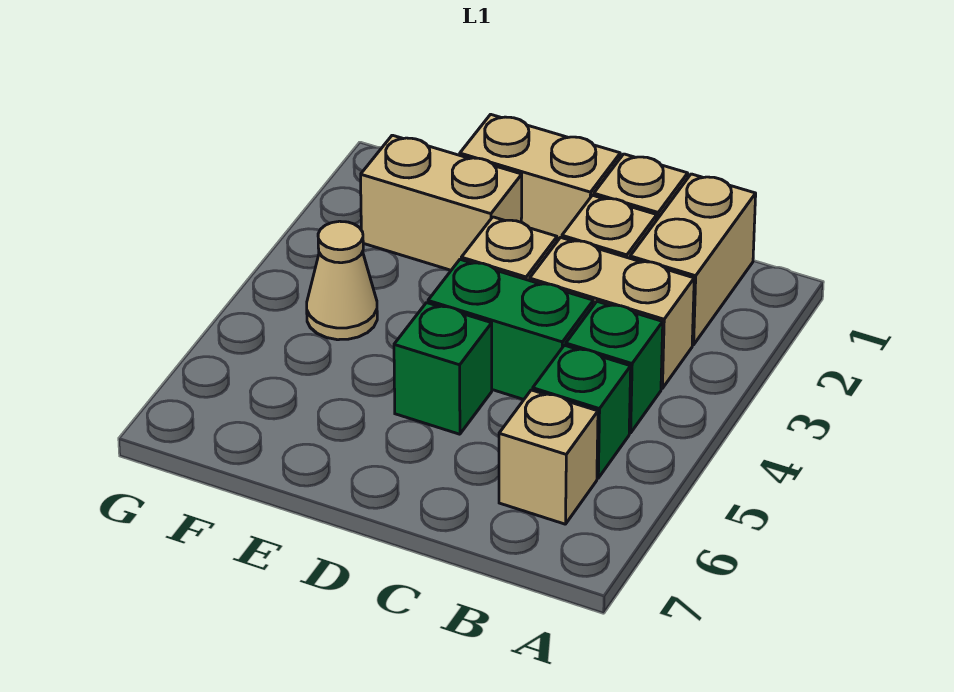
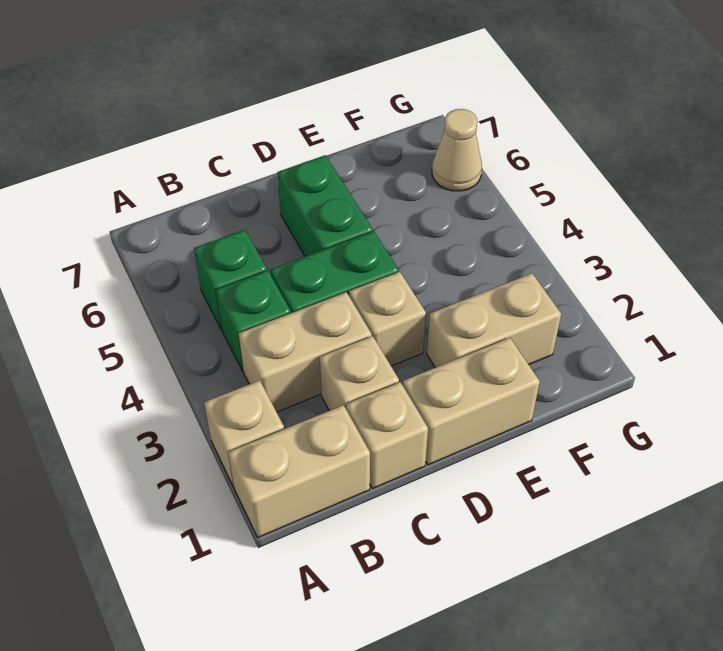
tan brick B1:B2 level 1 -> tan brick A1:B1 level 1
tan brick B6 level 1 -> tan brick A2 level 1
green brick D5 level 1 -> green brick D5:D6 level 1
tan cone F4 level 1 -> tan cone G6 level 1

